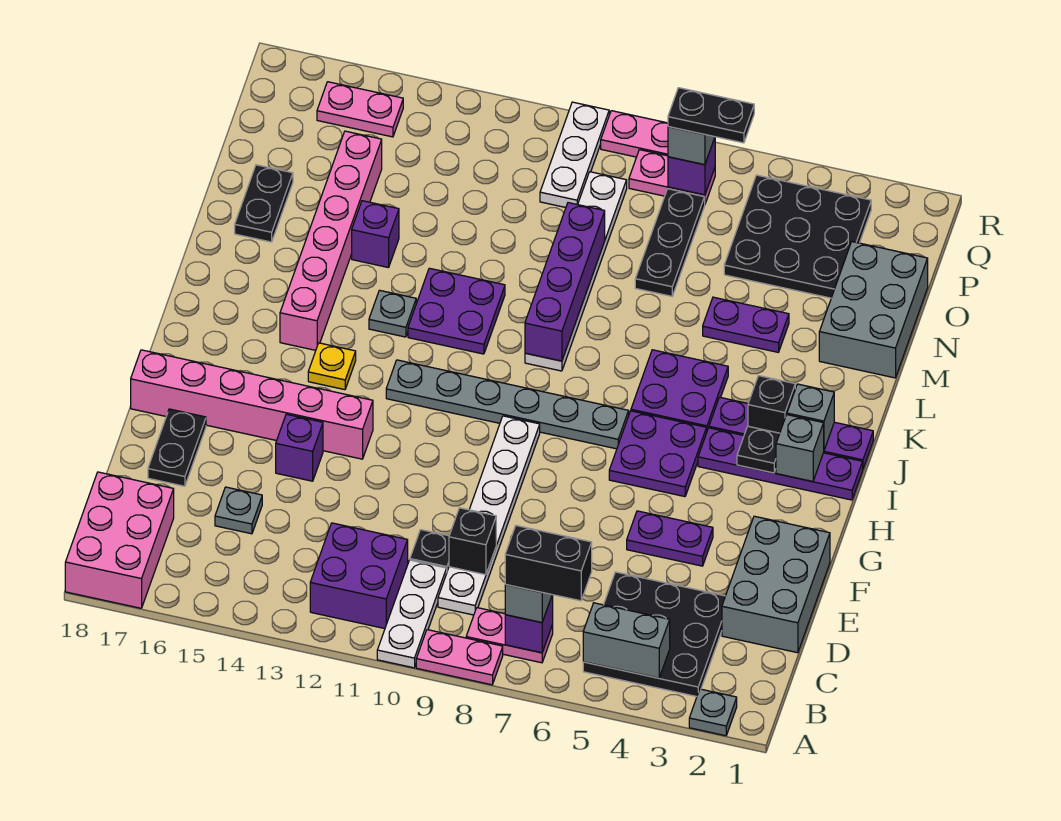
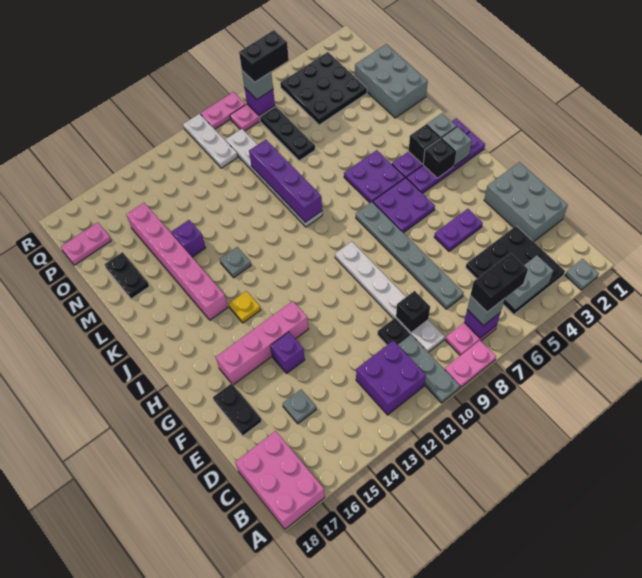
white plate A10:C10 level 1 -> grey plate A10:C10 level 1
pink brick G13:G18 level 1 -> pink brick G13:G16 level 1
black plate I3 level 2 -> black brick I3 level 2
grey plate I7:I12 level 1 -> grey plate D7:I7 level 1
purple plate K11:L12 level 1 -> none
purple plate M4:M5 level 1 -> none
black plate Q6:Q7 level 4 -> black brick Q6:Q7 level 4
pink plate Q15:Q16 level 1 -> pink plate P17:P18 level 1

